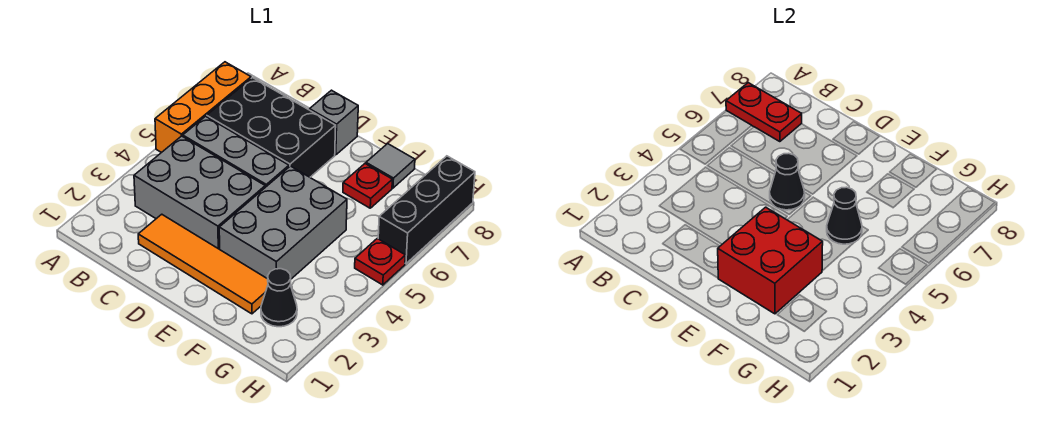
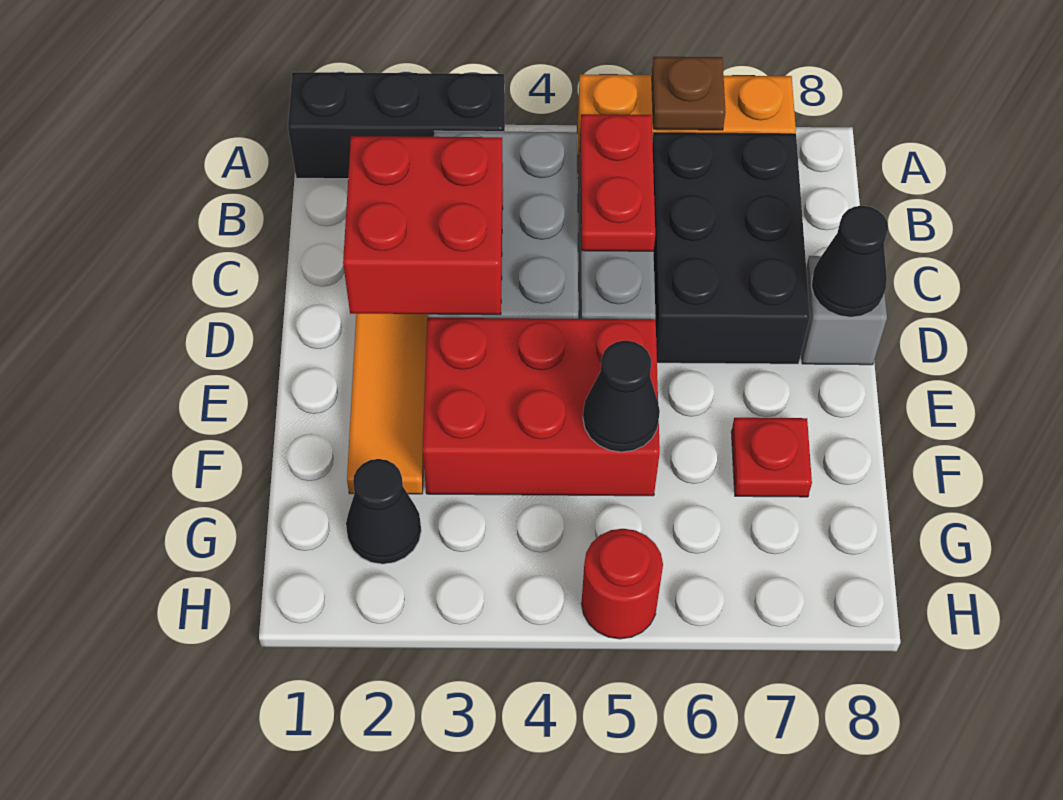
none -> brown plate A6 level 2
red plate A7:B7 level 2 -> red plate B5:C5 level 2
black cone D5 level 2 -> black cone D8 level 2
red brick E2:F3 level 2 -> red brick C2:D3 level 2
grey brick E3:F5 level 1 -> red brick E3:F5 level 1
grey tile F8 level 1 -> none
red plate H5 level 1 -> red round brick H5 level 1
black brick H6:H8 level 1 -> black brick A1:A3 level 1

